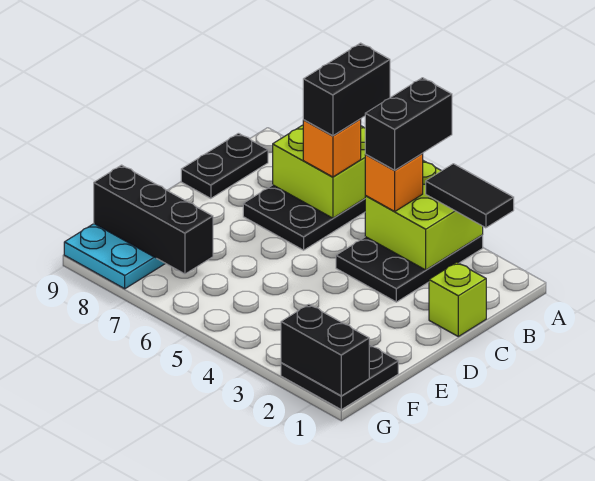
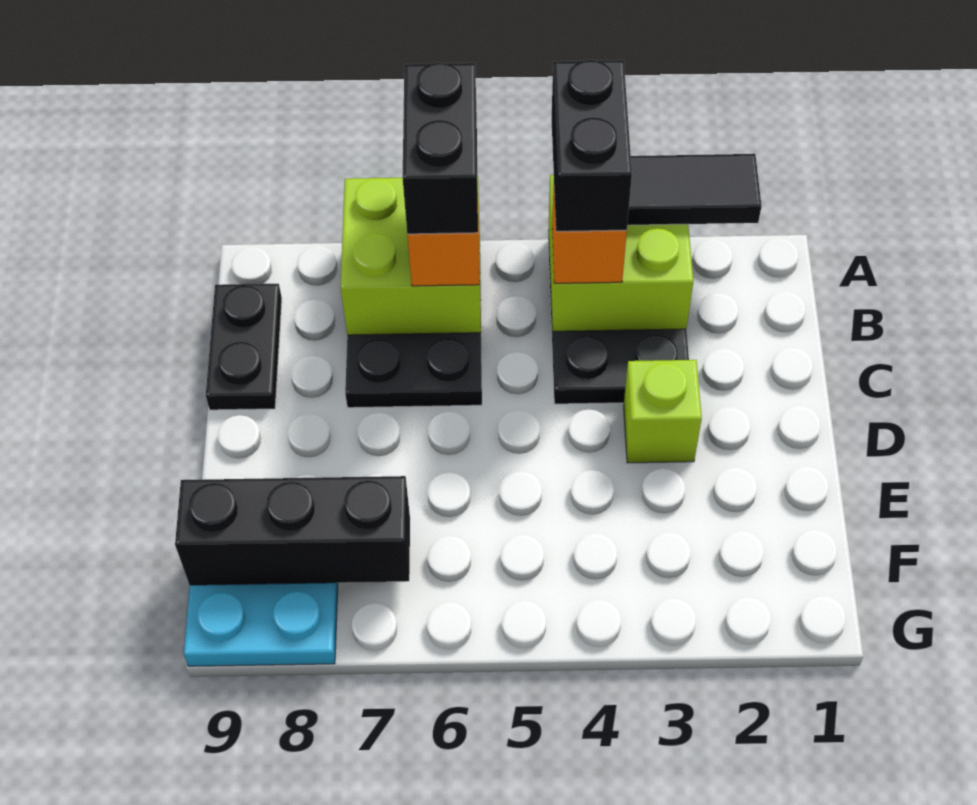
lime brick C1 level 1 -> lime brick D3 level 1
black plate F1:G2 level 1 -> none
black brick G1:G2 level 2 -> none

